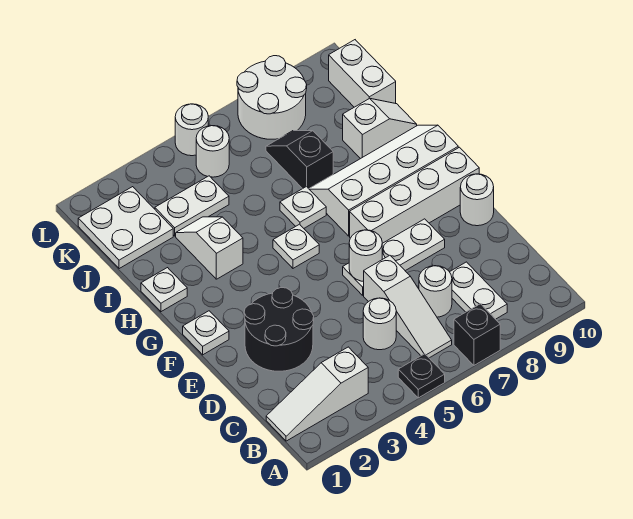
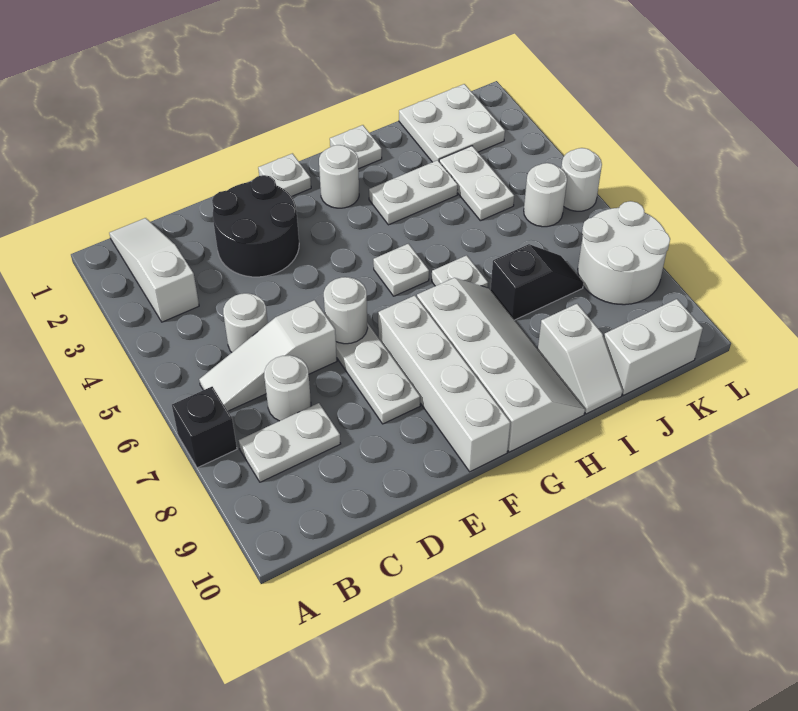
black plate A5 level 1 -> none
white round brick E10 level 1 -> white round brick G2 level 1
white slope H3:I3 level 1 top H -> white plate H3:I3 level 1

